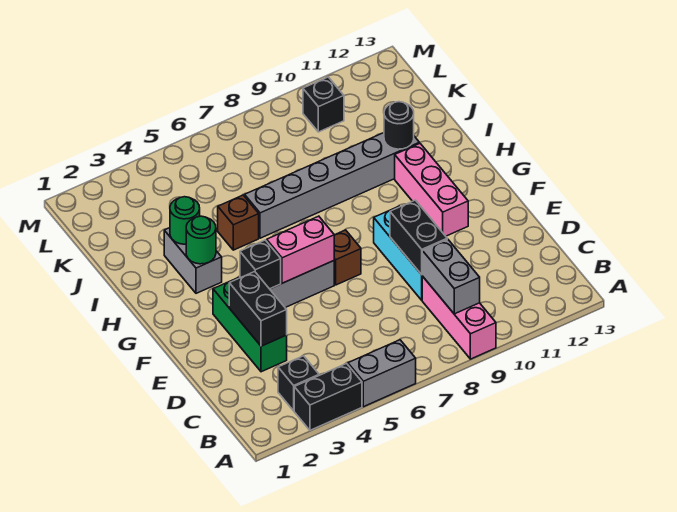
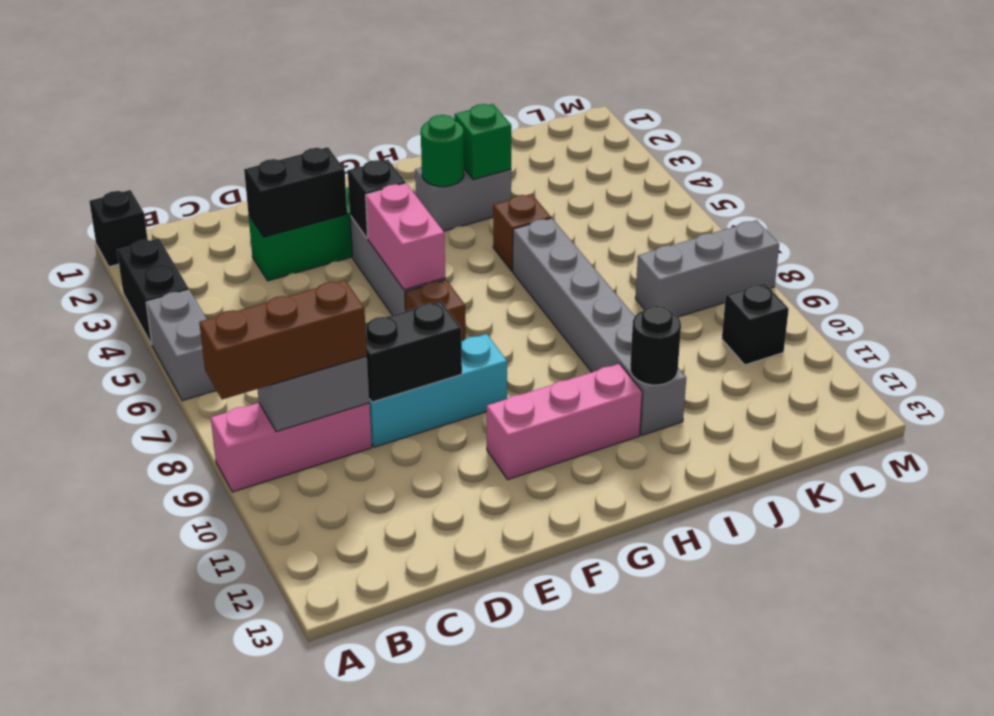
none -> brown brick A9:C9 level 3
black brick B3 level 1 -> black brick A1 level 1
green round brick I3 level 2 -> green brick I3 level 2
none -> grey brick K8:M8 level 1

